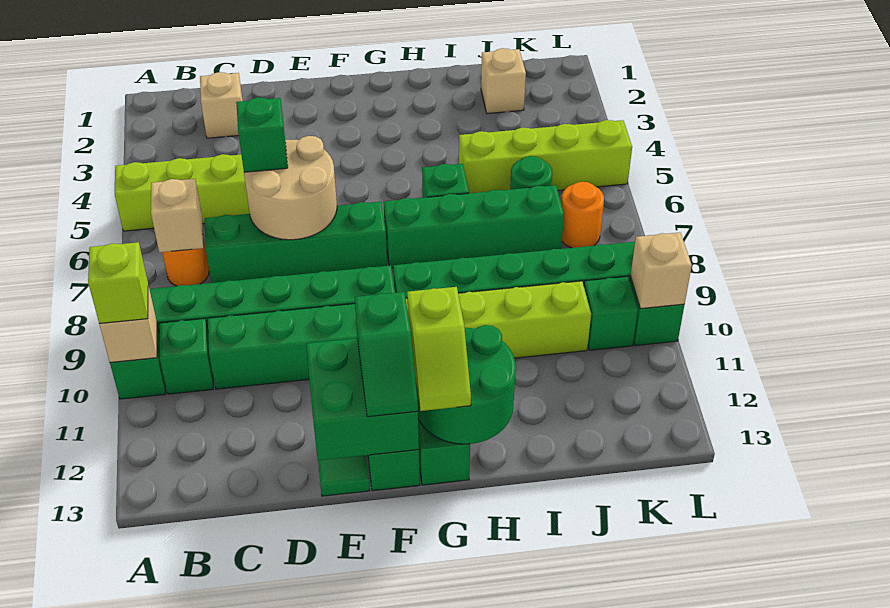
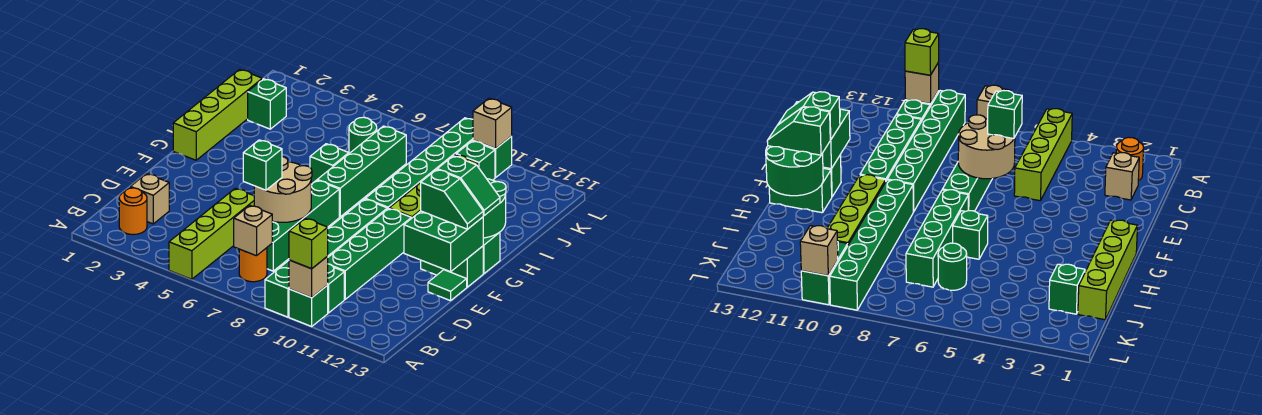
lime slope G12:G13 level 3 top 12 -> green slope G12:G13 level 3 top 12
lime brick I5:L5 level 1 -> lime brick G1:J1 level 1
tan brick J2 level 1 -> green brick J2 level 1
orange round brick K7 level 1 -> orange round brick B2 level 1

